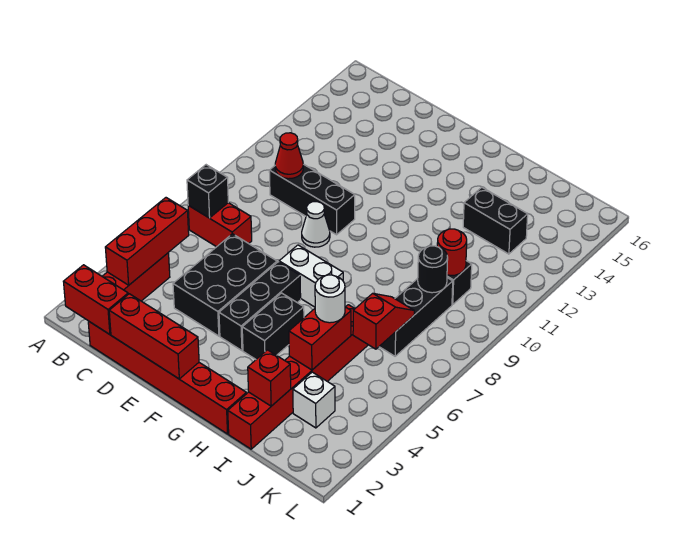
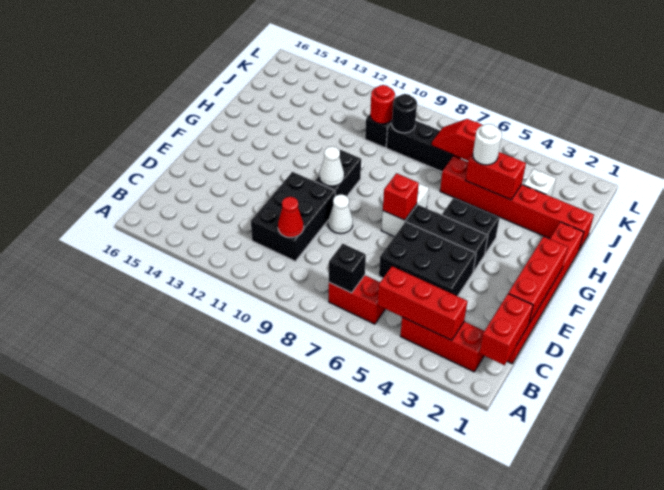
red brick B7:C7 level 1 -> red brick B6:B7 level 1
black brick C10:E10 level 1 -> black brick C10:E11 level 1
none -> white cone F10 level 2
red brick I2 level 2 -> red brick F7 level 2
black brick I13:J13 level 1 -> black brick F10:G10 level 1

